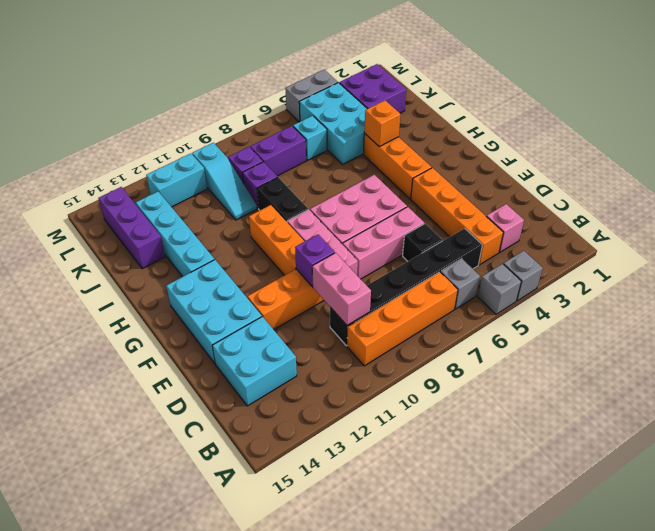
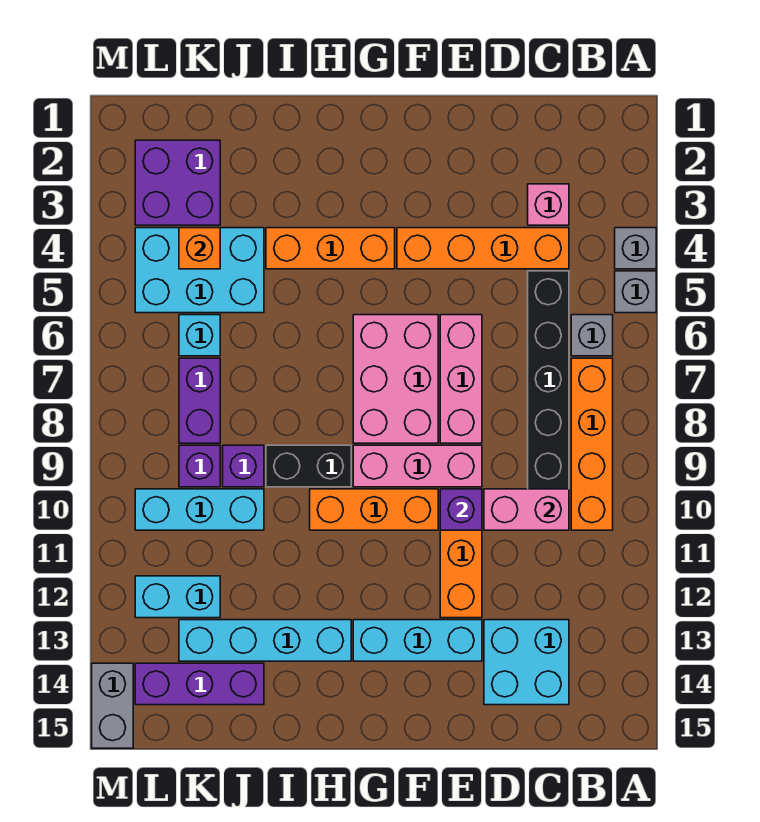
black brick D6 level 1 -> none
cyan brick E13:G14 level 1 -> cyan brick E13:G13 level 1
orange brick I4 level 2 -> orange brick K4 level 2
cyan slope J10:L10 level 1 top L -> cyan brick J10:L10 level 1
cyan brick L11:L12 level 1 -> cyan brick K12:L12 level 1
grey brick M4:M5 level 1 -> grey brick M14:M15 level 1

